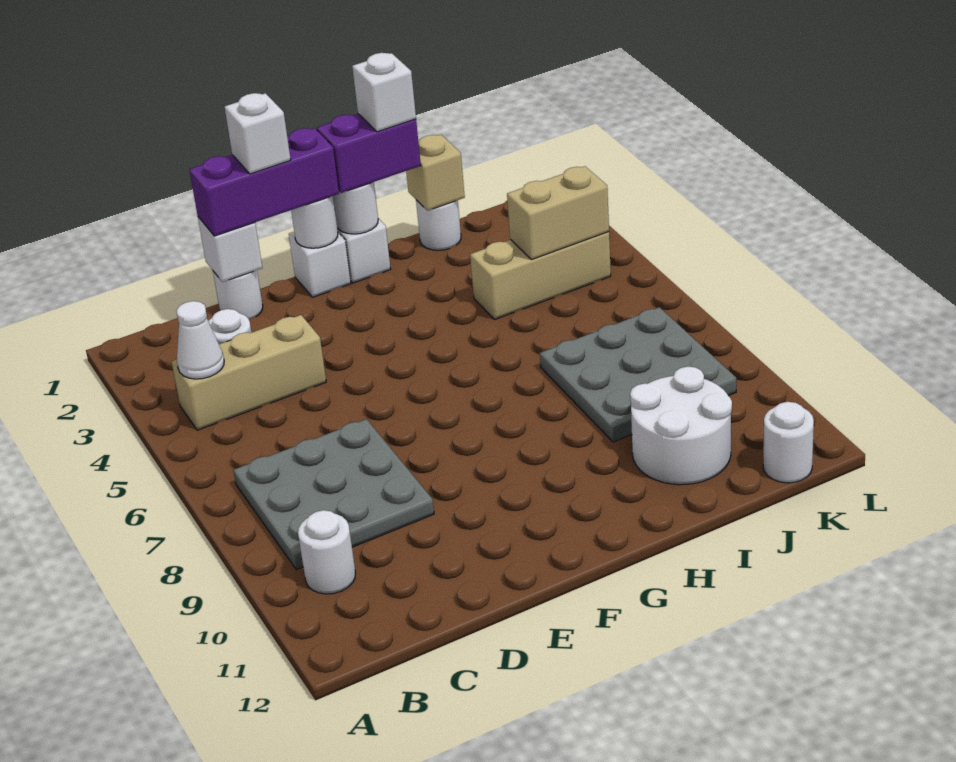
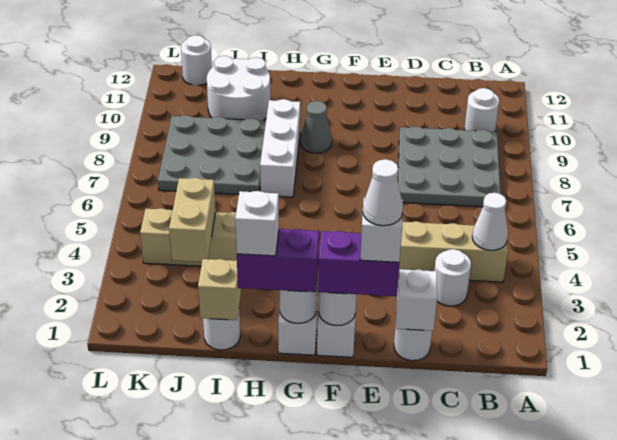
purple brick D1:F1 level 3 -> purple brick E1:F1 level 3
none -> white cone E1 level 5
none -> grey cone G9 level 1
none -> white brick H7:H9 level 1
tan brick J4:K4 level 2 -> tan brick J3:J4 level 2

